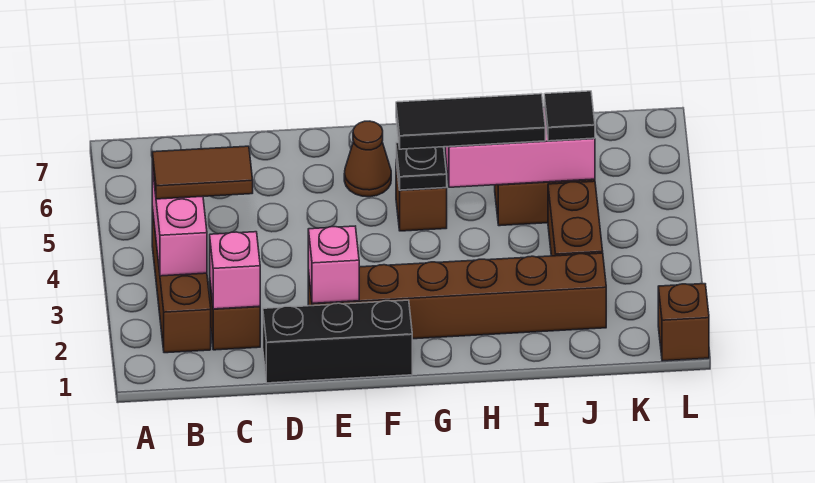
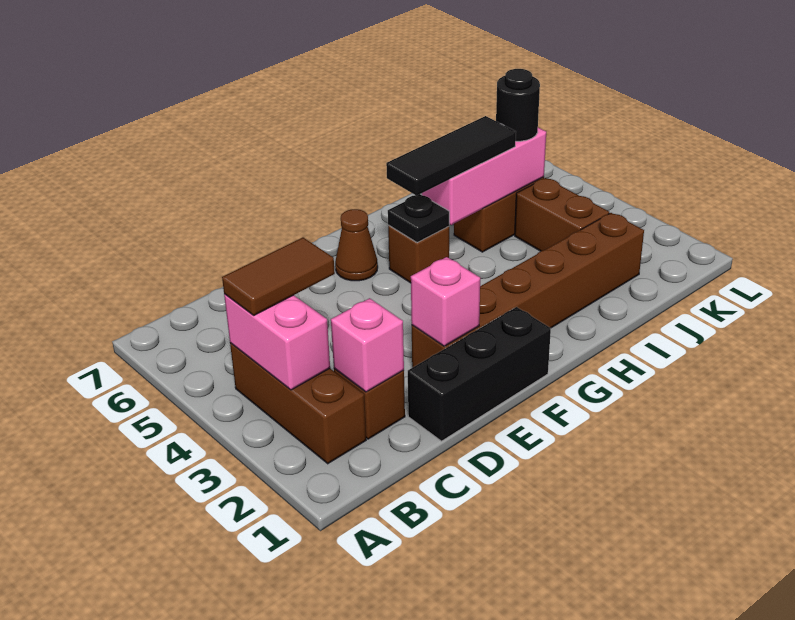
black tile J5 level 3 -> black round brick J5 level 3
brown brick L1 level 1 -> none

